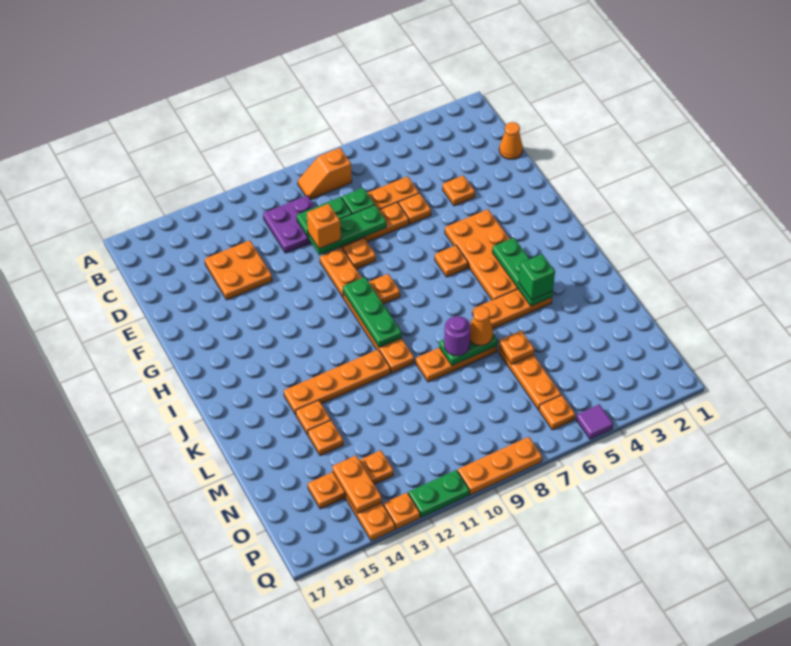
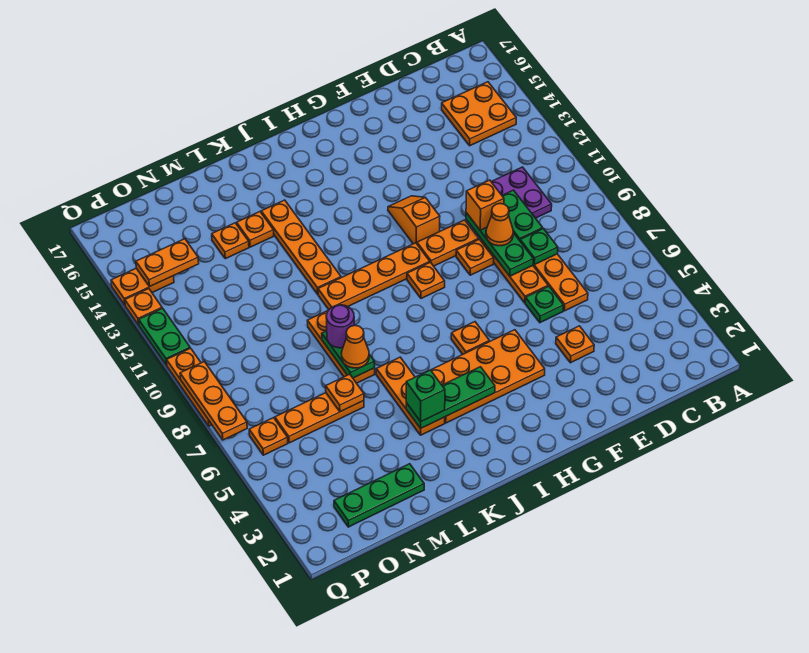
orange slope B8:B9 level 1 top 8 -> orange slope G11:G12 level 1 top 11
orange cone D1 level 1 -> orange cone E9 level 3
orange plate D13:E14 level 1 -> orange plate B14:C15 level 1
orange plate E6 level 1 -> green plate E6 level 1
green plate H10:J10 level 2 -> green plate M2:O2 level 1
orange plate O13:O15 level 1 -> orange plate Q7:Q9 level 2
purple tile Q5 level 1 -> none

